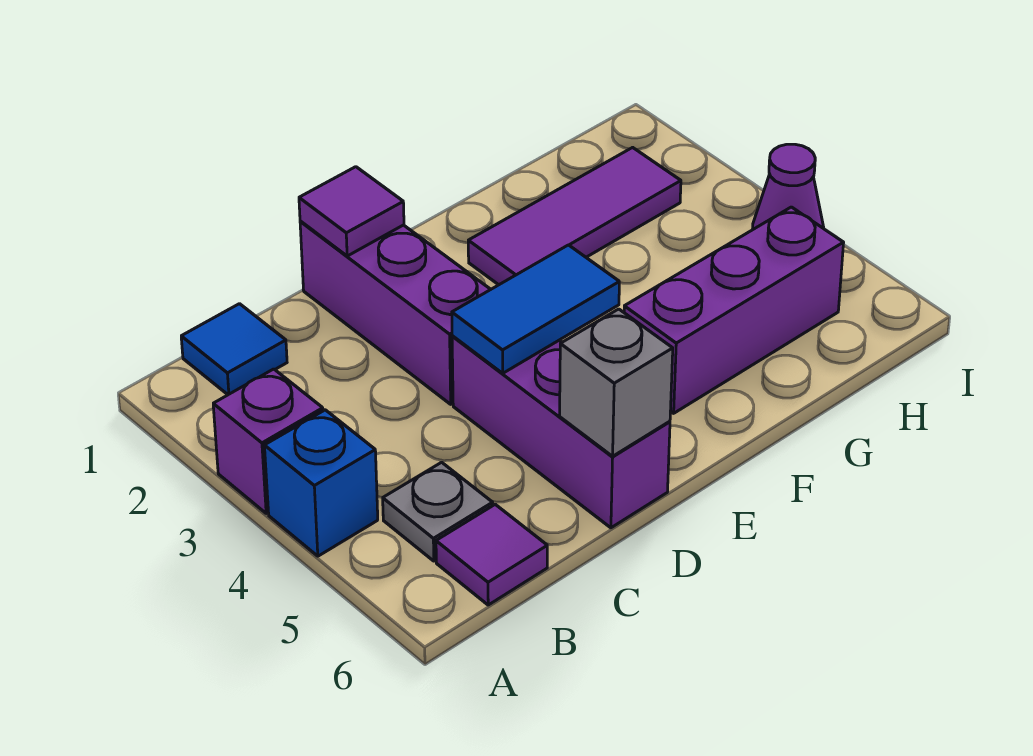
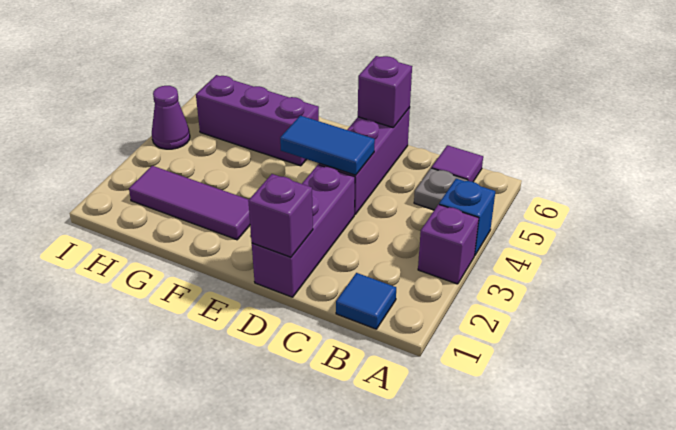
purple tile D1 level 2 -> purple brick D1 level 2
grey brick D6 level 2 -> purple brick D6 level 2

